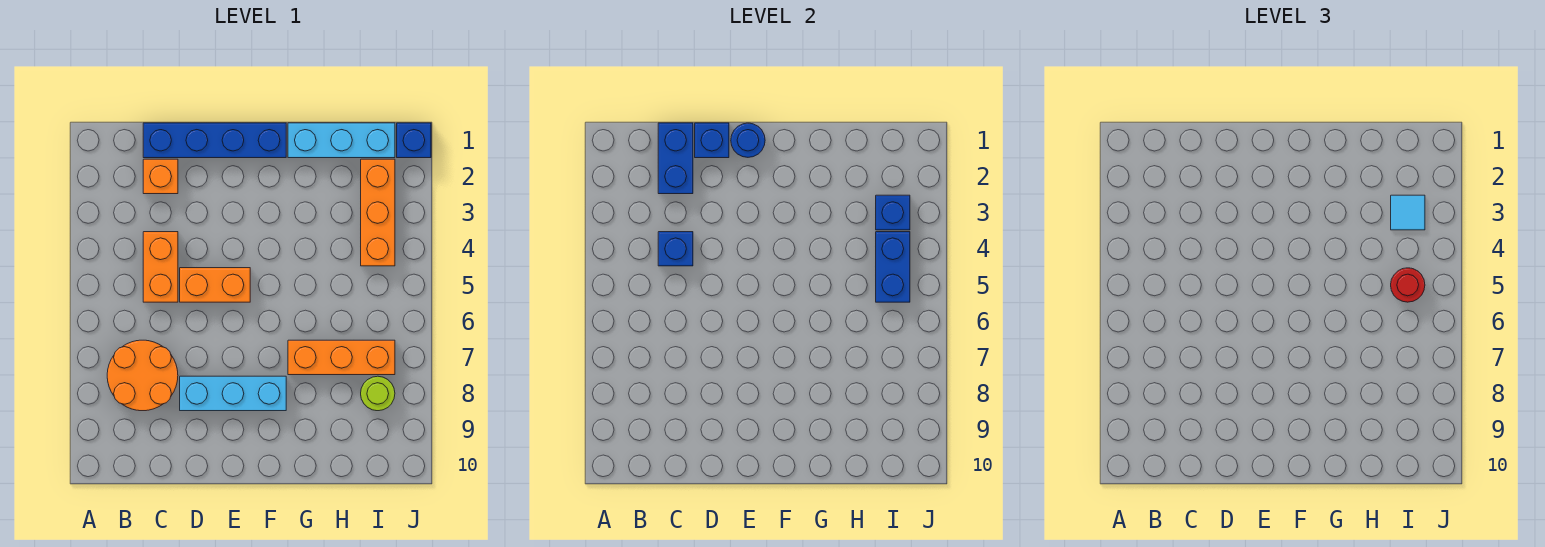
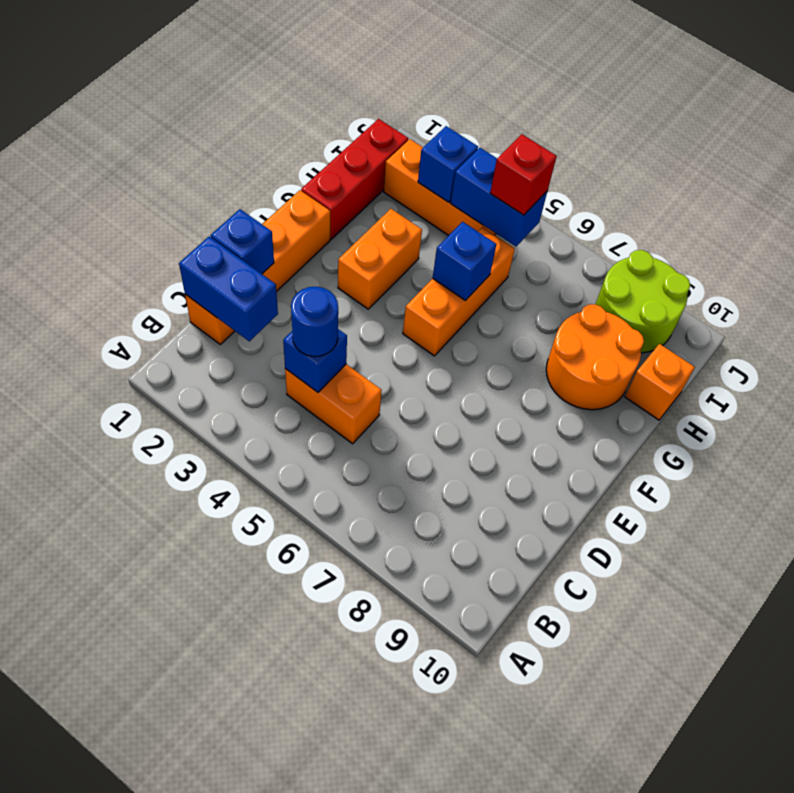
orange round brick B7:C8 level 1 -> orange round brick G8:H9 level 1
blue brick C1:F1 level 1 -> orange brick C1:F1 level 1
orange brick C2 level 1 -> orange brick H10 level 1
orange brick D5:E5 level 1 -> orange brick F3:G3 level 1
cyan brick D8:F8 level 1 -> none
blue round brick E1 level 2 -> blue round brick C4 level 3
cyan brick G1:I1 level 1 -> red brick G1:I1 level 1
orange brick G7:I7 level 1 -> orange brick F5:H5 level 1
cyan tile I3 level 3 -> none
red round brick I5 level 3 -> red brick I5 level 3
lime round brick I8 level 1 -> lime round brick I8:J9 level 1
blue brick J1 level 1 -> blue brick G5 level 2

